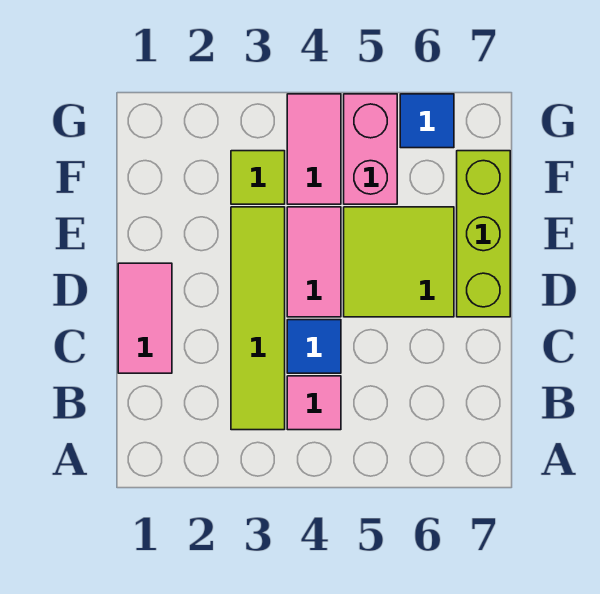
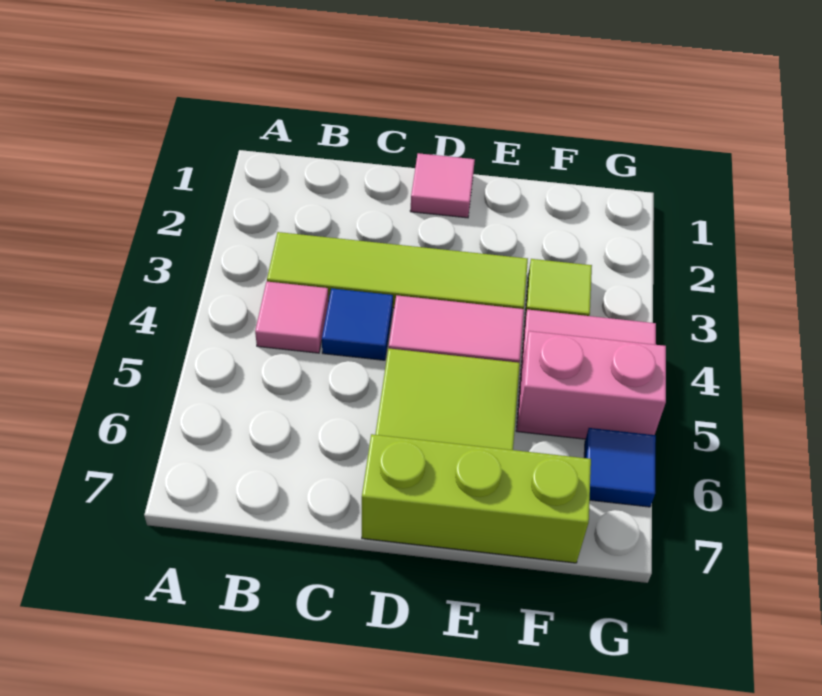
pink tile C1:D1 level 1 -> pink tile D1 level 1

